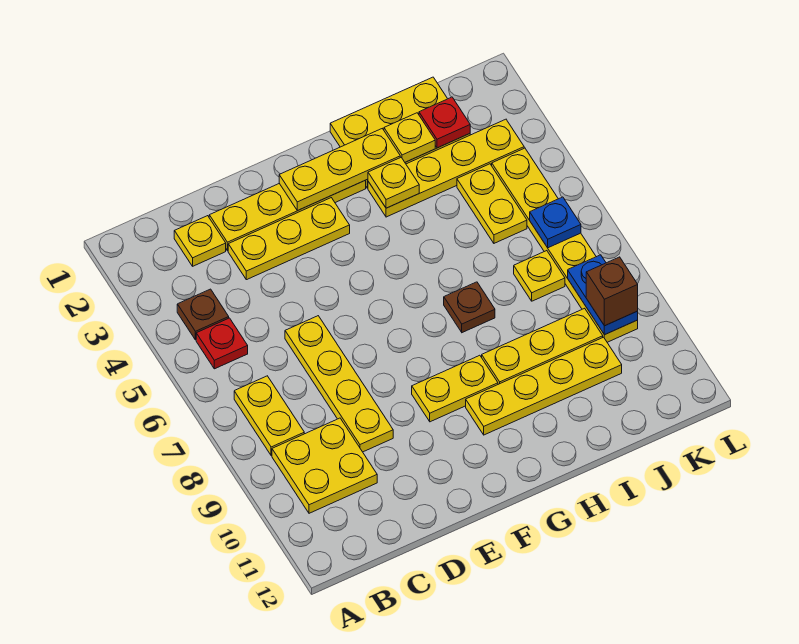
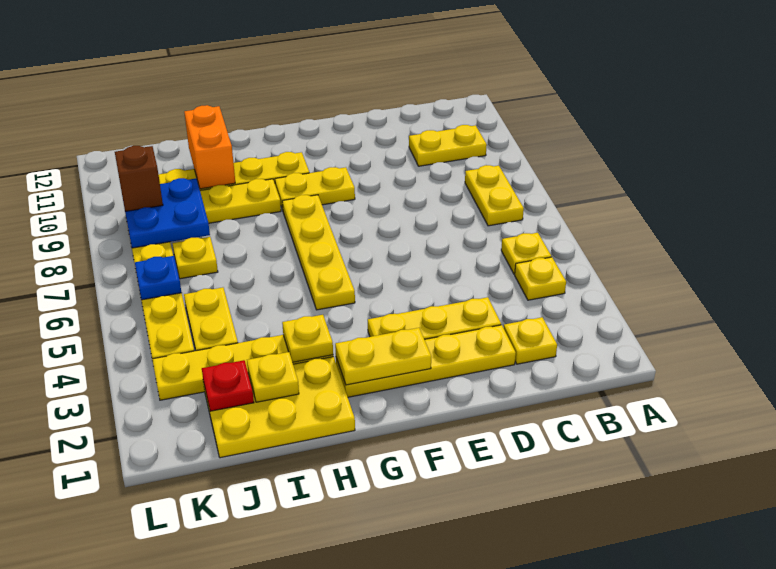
brown plate B4 level 1 -> yellow plate B4 level 1
red plate B5 level 1 -> yellow plate B5 level 1
yellow plate B9:C10 level 1 -> yellow plate B10:C10 level 1
yellow plate D6:D9 level 1 -> yellow plate G5:G8 level 1
yellow plate F2:H2 level 2 -> yellow plate F2:G2 level 2
brown plate H7 level 1 -> none
none -> orange brick I10:I11 level 2
blue plate K8:K9 level 2 -> blue plate J8:K9 level 2

